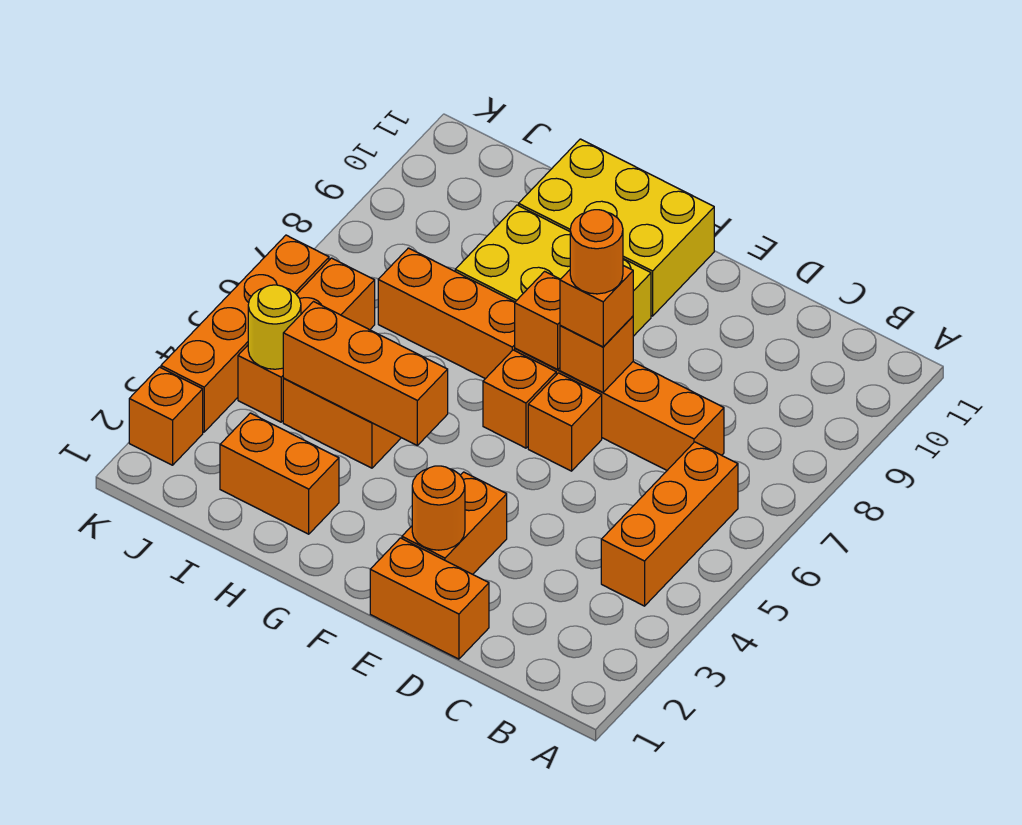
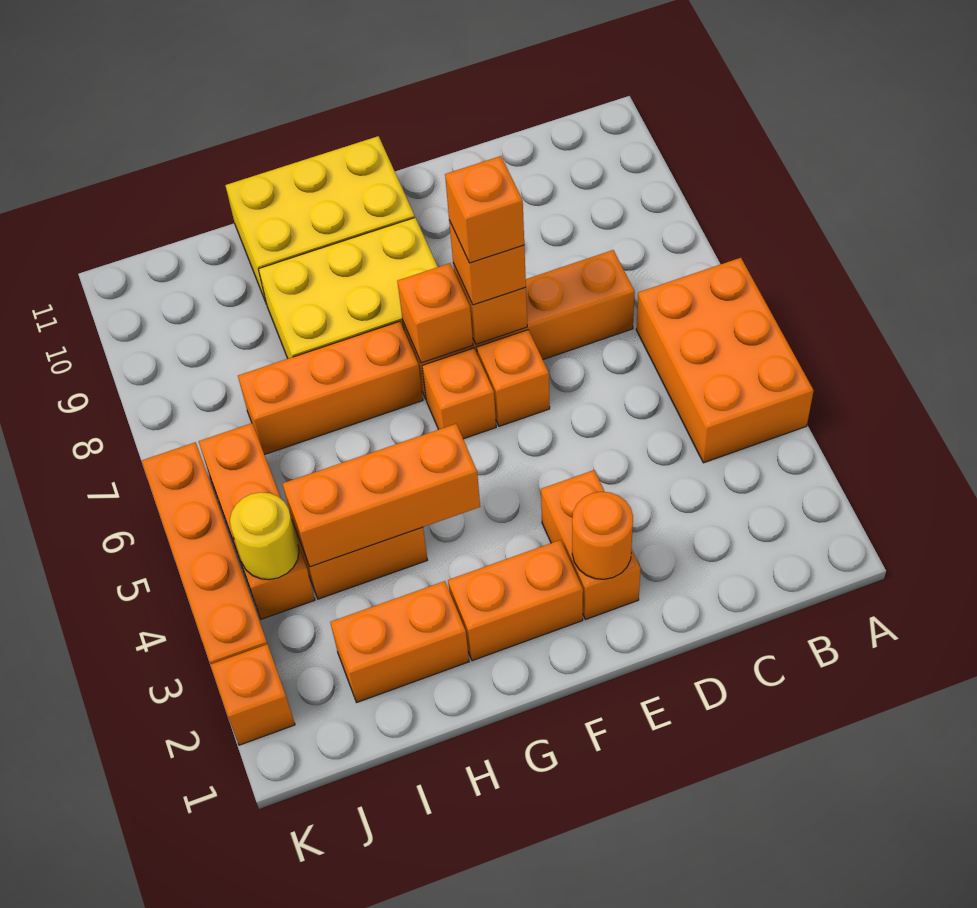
orange brick B4:B6 level 1 -> orange brick A4:B6 level 1
orange brick D1:E1 level 1 -> orange brick F2:G2 level 1
orange round brick E7 level 4 -> orange brick E7 level 4

